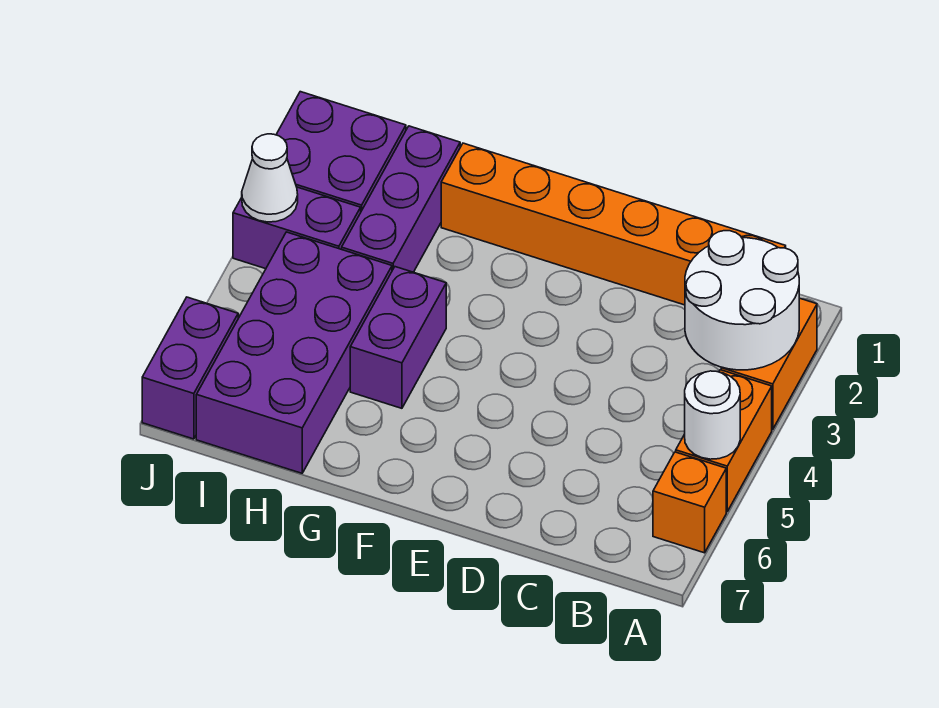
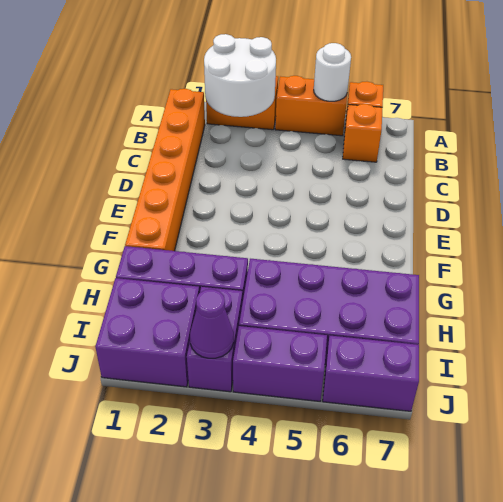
none -> orange brick B6 level 1
purple brick G4:G5 level 1 -> purple brick J4:J5 level 1
white cone J3 level 2 -> purple cone J3 level 2

